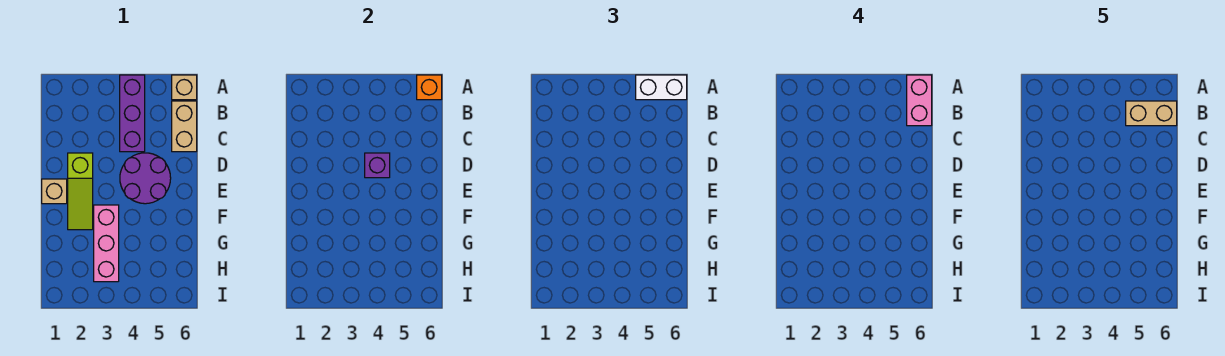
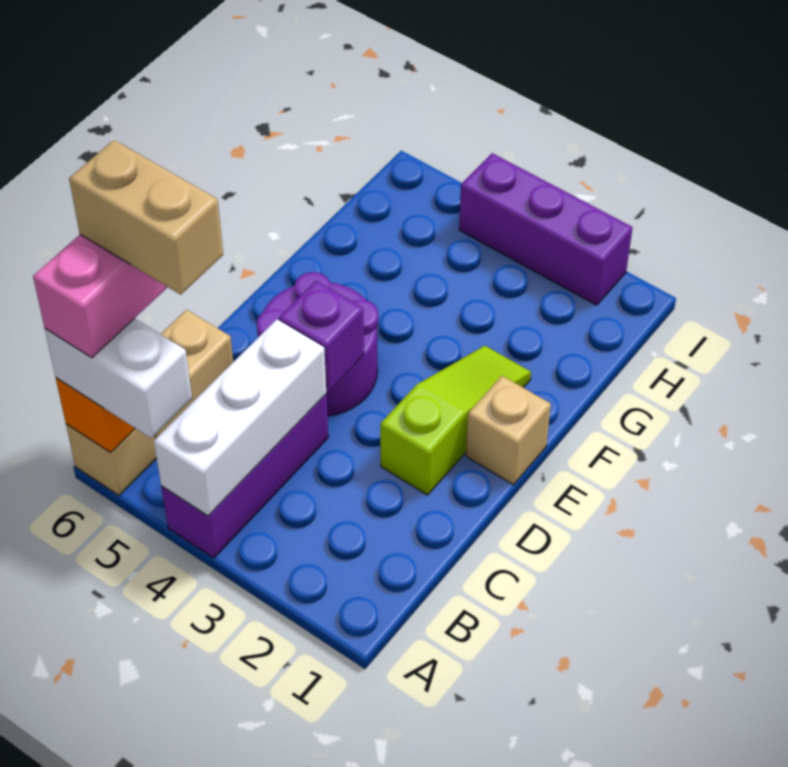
none -> white brick A4:C4 level 2
pink brick F3:H3 level 1 -> none
none -> purple brick I2:I4 level 1

